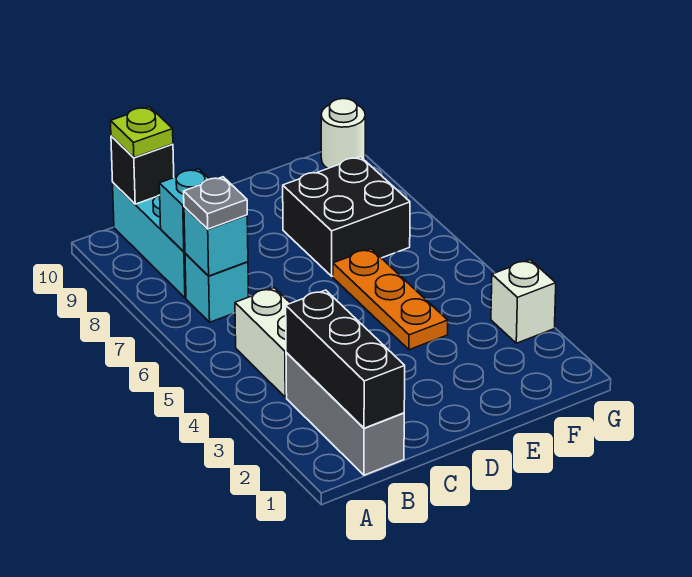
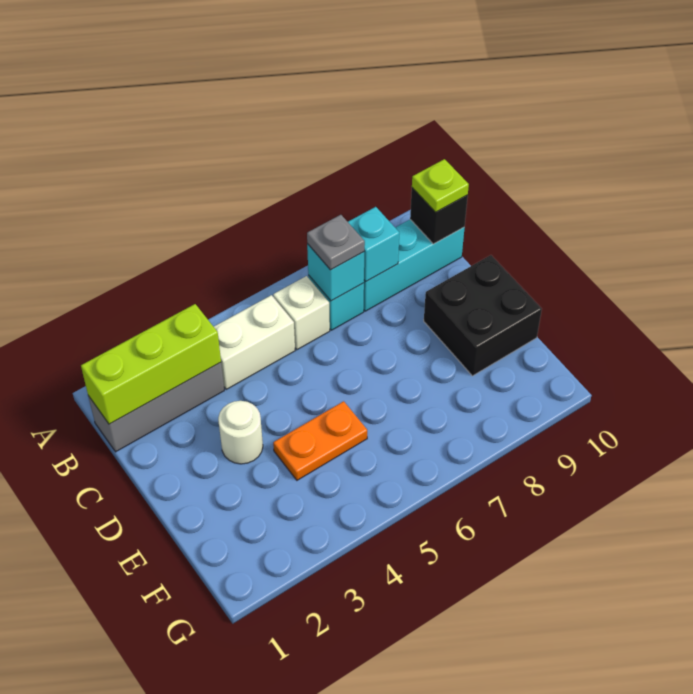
black brick B1:B3 level 2 -> lime brick B1:B3 level 2
orange plate E4:E6 level 1 -> orange plate E4:E5 level 1
black brick E7:F8 level 1 -> black brick D9:E10 level 1
white brick G3 level 1 -> white brick B6 level 1
white round brick G10 level 1 -> white round brick D3 level 1

